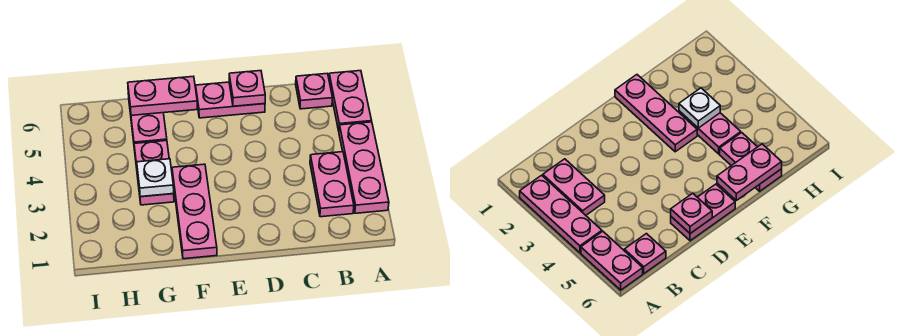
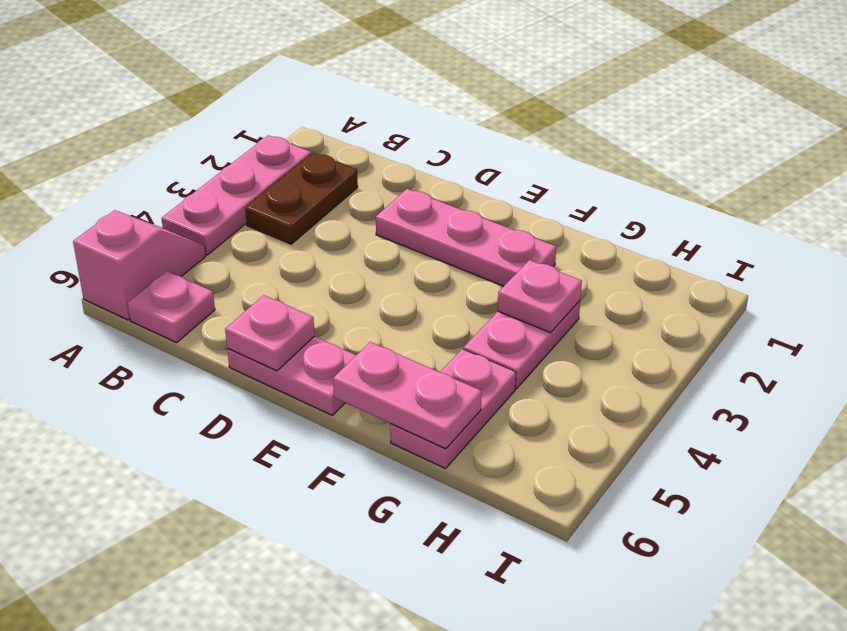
pink plate A5:A6 level 1 -> pink slope A5:A6 level 1 top 6
pink plate B2:B3 level 1 -> brown plate B2:B3 level 1
pink plate F1:F3 level 1 -> pink plate D2:F2 level 1
white plate G3 level 2 -> pink plate G3 level 2

